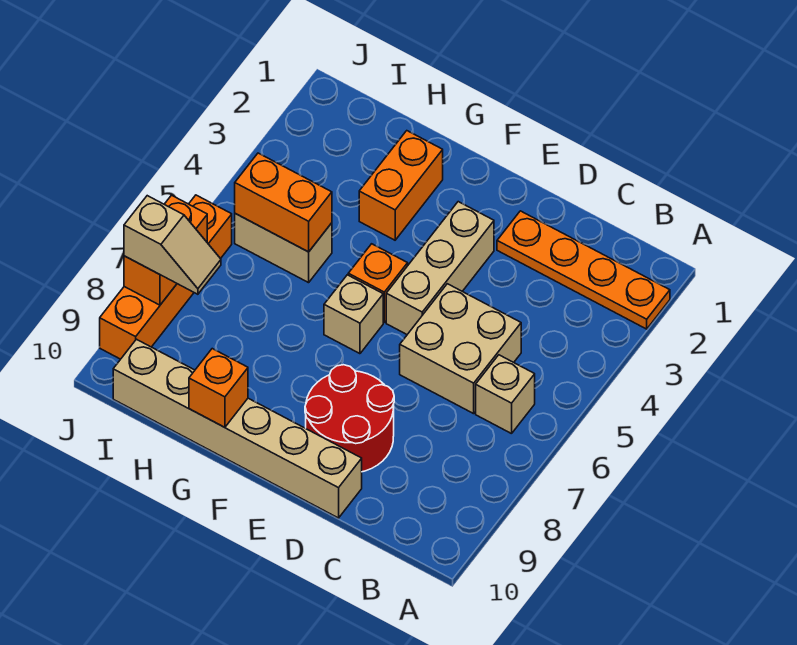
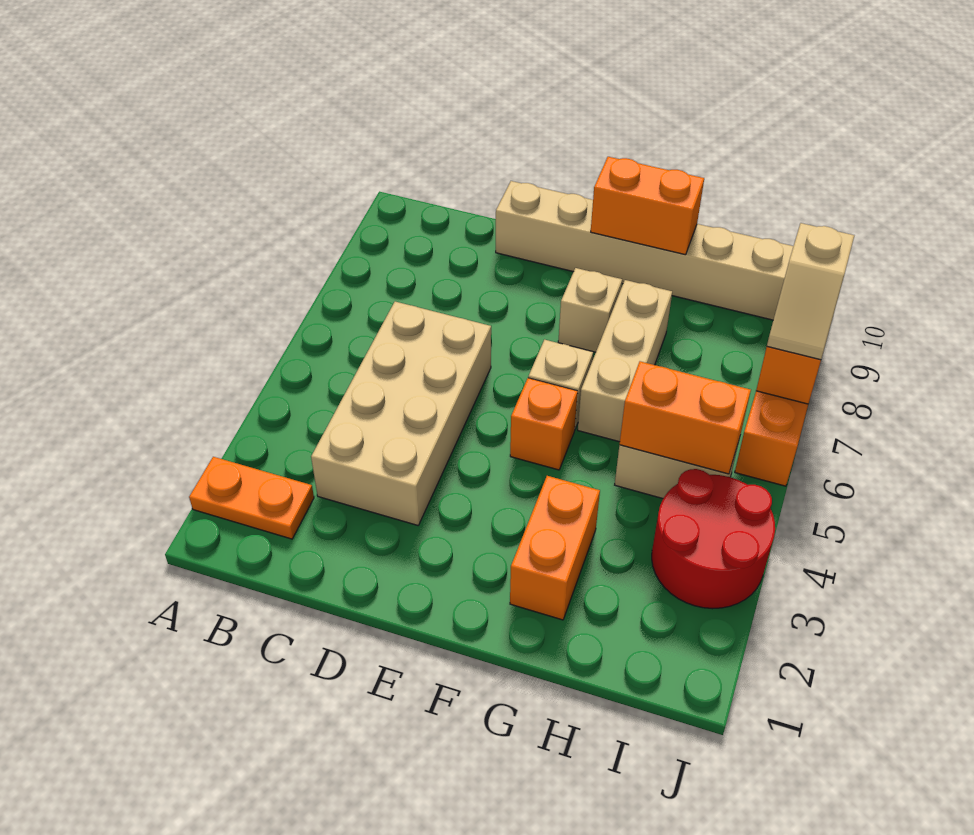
orange plate A2:D2 level 1 -> orange plate A2:B2 level 1
tan brick B6 level 1 -> tan brick F8 level 1
tan brick C5:D6 level 1 -> tan brick C3:D6 level 1
red round brick D8:E9 level 1 -> red round brick I3:J4 level 1
tan brick E3:E5 level 1 -> tan brick G6:G8 level 1
orange brick G10 level 2 -> orange brick F10:G10 level 2
tan slope I8:J8 level 3 top J -> tan slope J7:J8 level 3 top 8

